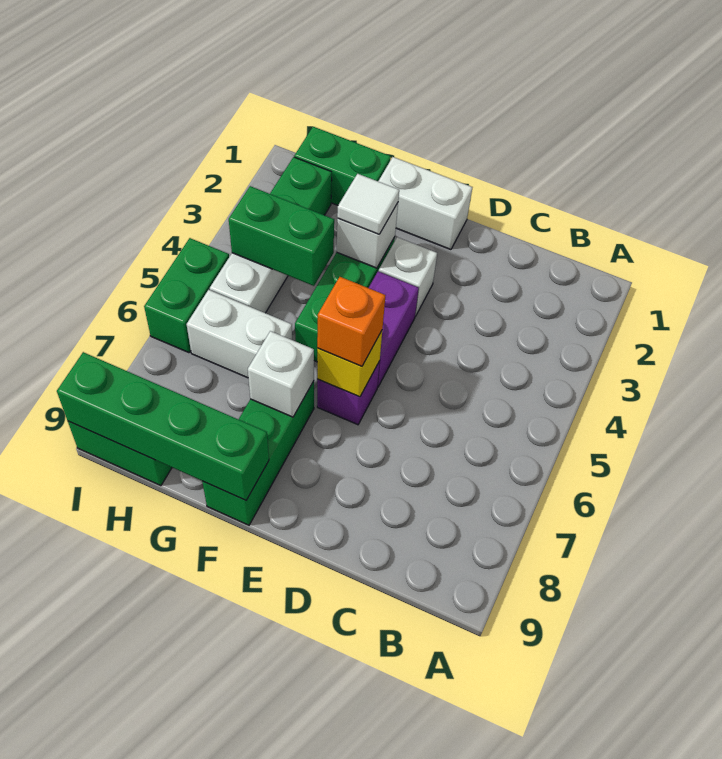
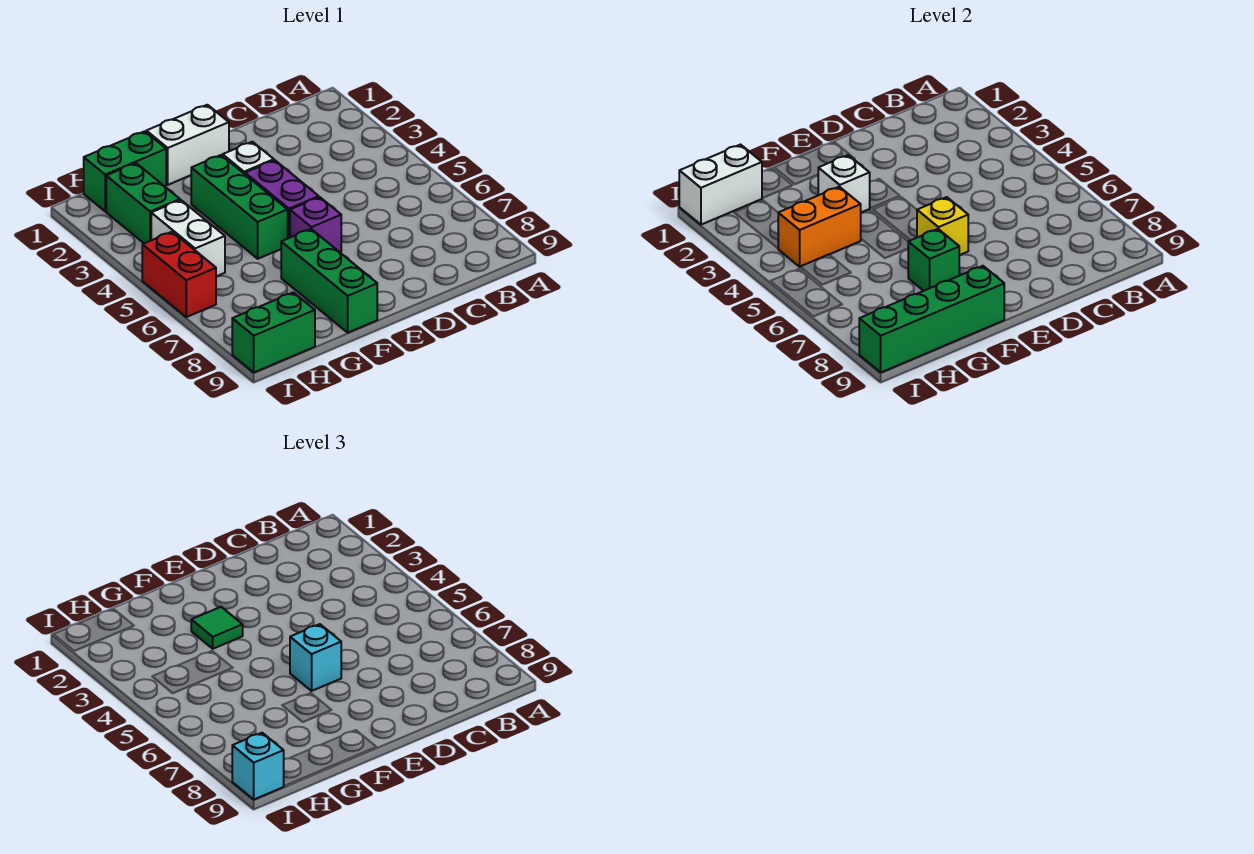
orange brick E6 level 3 -> cyan brick E6 level 3
white tile F3 level 3 -> green tile F3 level 3
white brick F7 level 2 -> green brick F7 level 2
green brick G4:H4 level 2 -> orange brick G4:H4 level 2
white brick G6:H6 level 1 -> white brick H1:I1 level 2
green brick I5:I6 level 1 -> red brick I5:I6 level 1
none -> cyan brick I9 level 3

